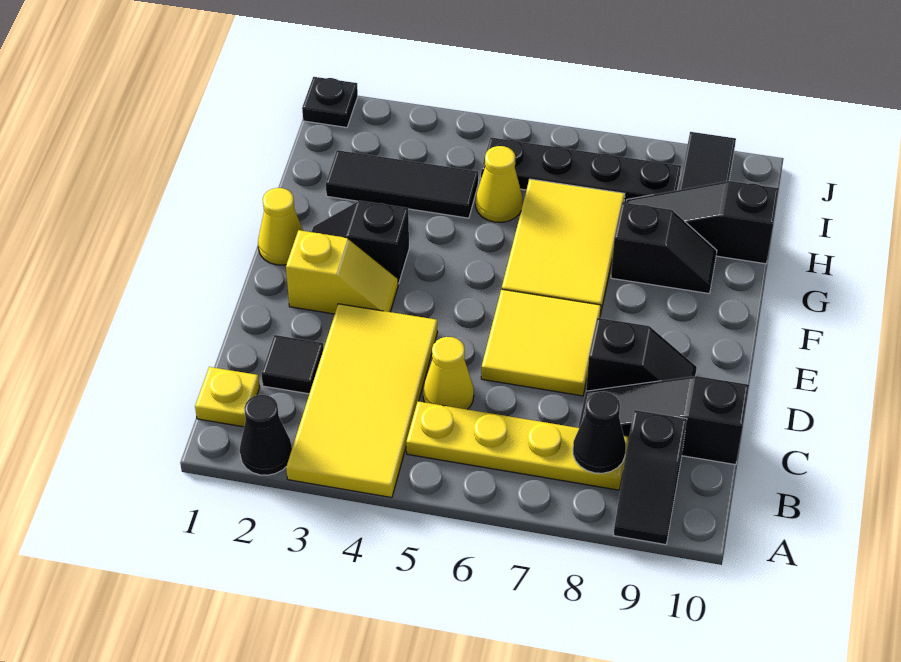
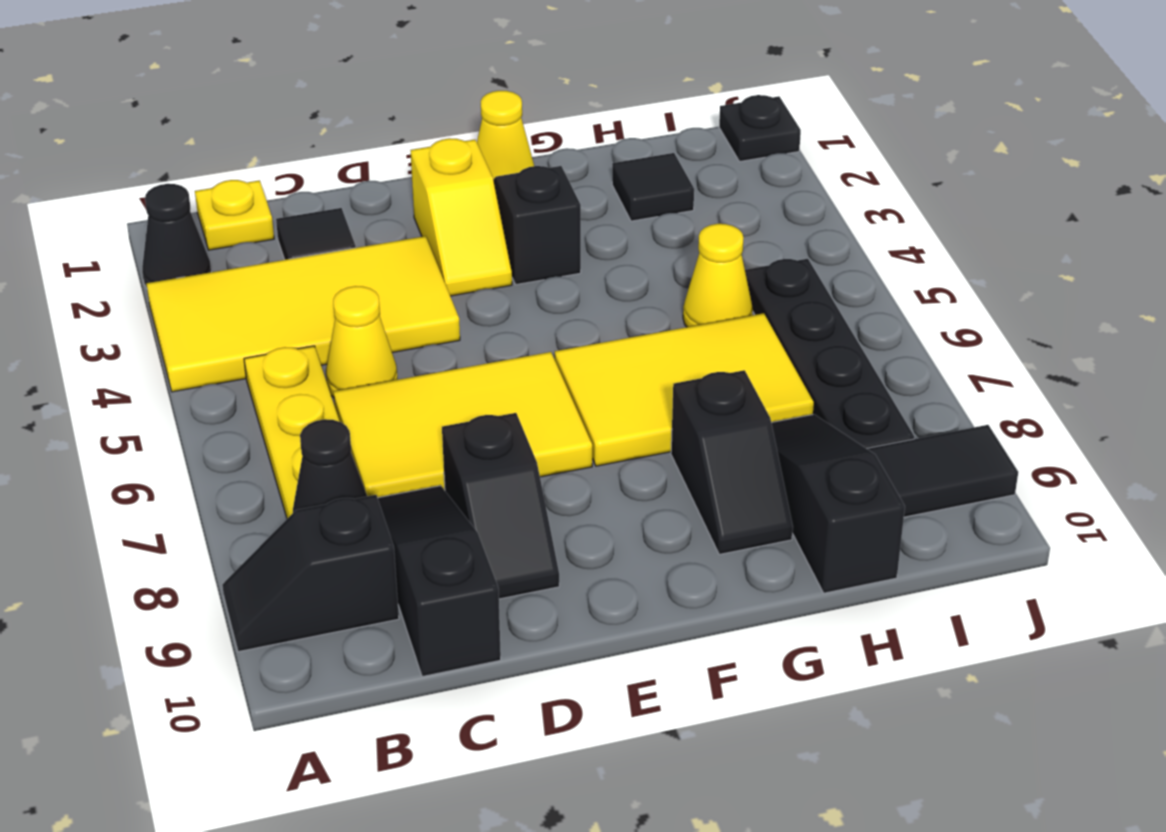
yellow tile D6:E7 level 1 -> yellow tile C6:E7 level 1
black tile H2:H4 level 1 -> black tile H2 level 1

